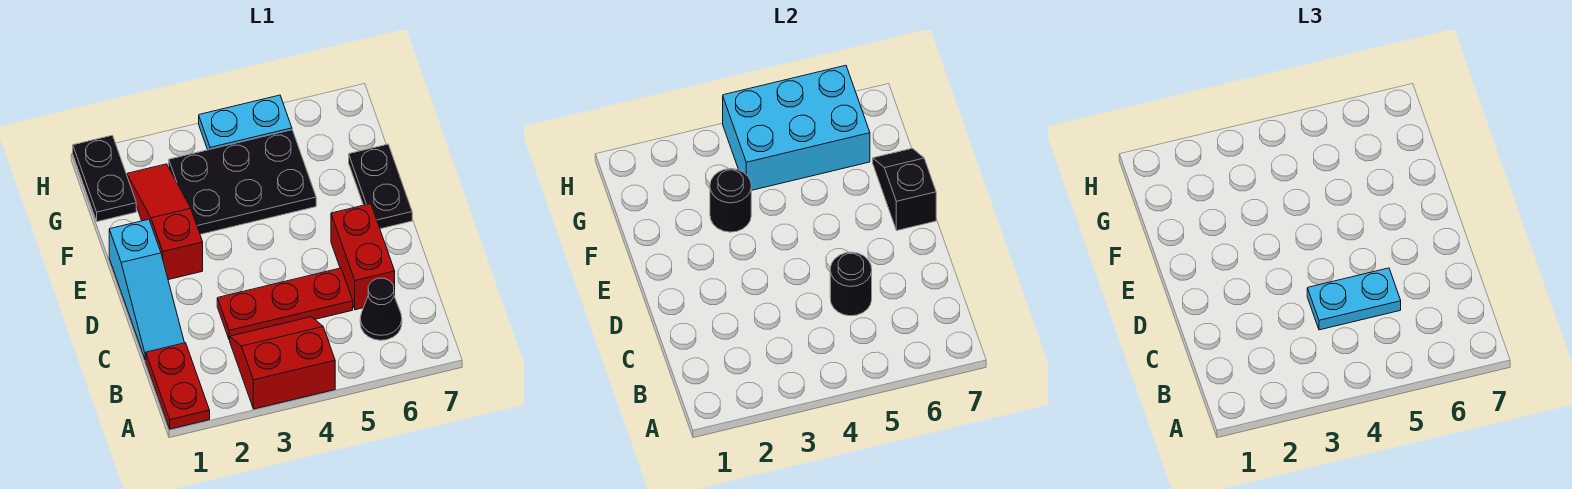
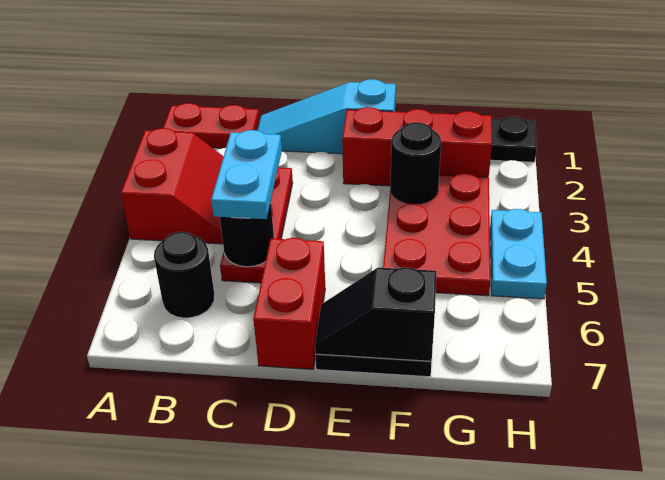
black cone B6 level 1 -> black round brick B6 level 1
red brick C6:D6 level 1 -> red brick D6:D7 level 1
red slope E2:G2 level 1 top E -> red brick E2:G2 level 1
black slope E7:F7 level 2 top E -> black slope E7:F7 level 2 top F
black plate F3:G5 level 1 -> red plate F3:G5 level 1
cyan brick G4:H6 level 2 -> none

